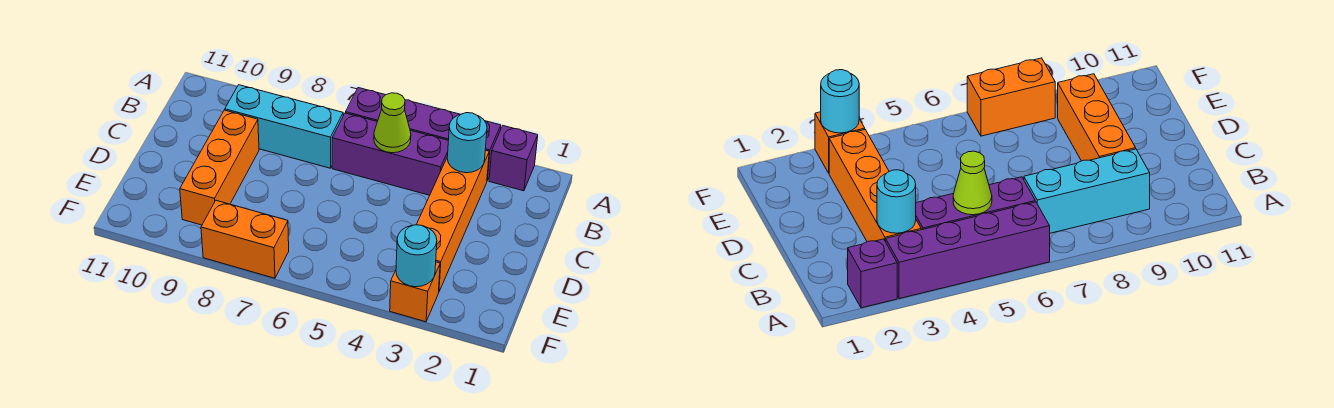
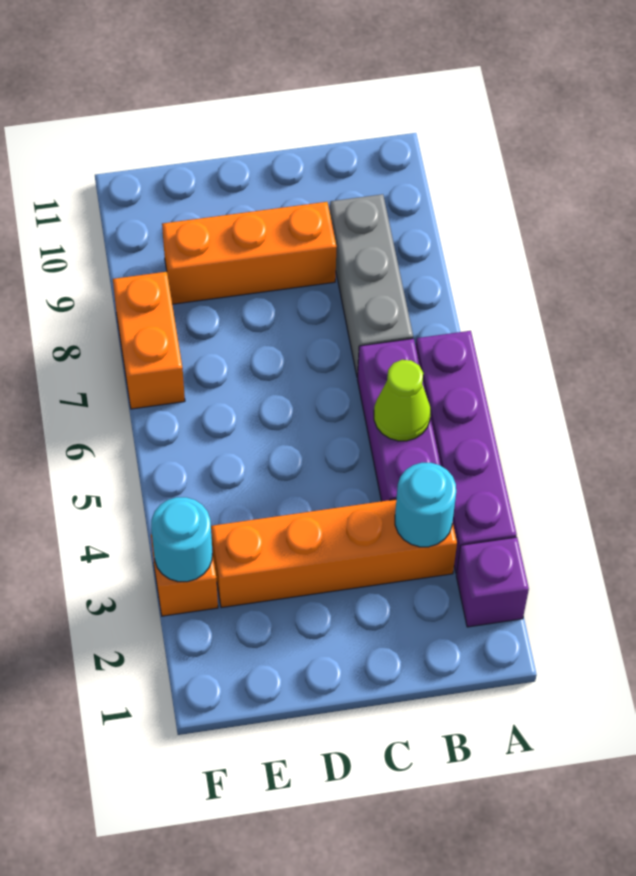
cyan brick B7:B9 level 1 -> grey brick B7:B9 level 1

